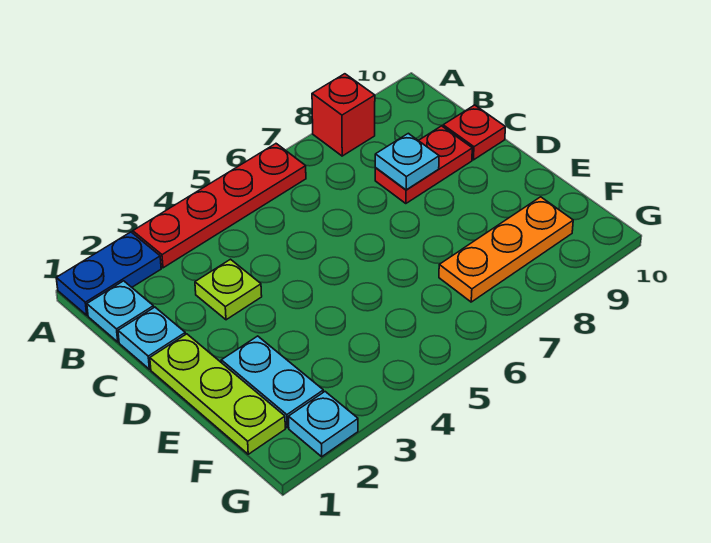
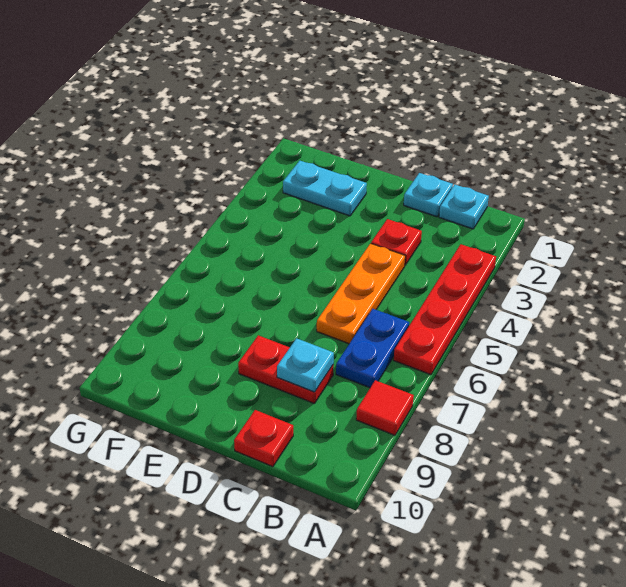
blue plate A1:A2 level 1 -> blue plate B6:B7 level 1
red brick A8 level 1 -> red tile A8 level 1
lime plate C3 level 1 -> red plate C3 level 1
red plate C8:C9 level 1 -> red plate C8:D8 level 1
lime plate D1:F1 level 1 -> none
orange plate F7:F9 level 1 -> orange plate C4:C6 level 1
cyan plate G2 level 1 -> none

